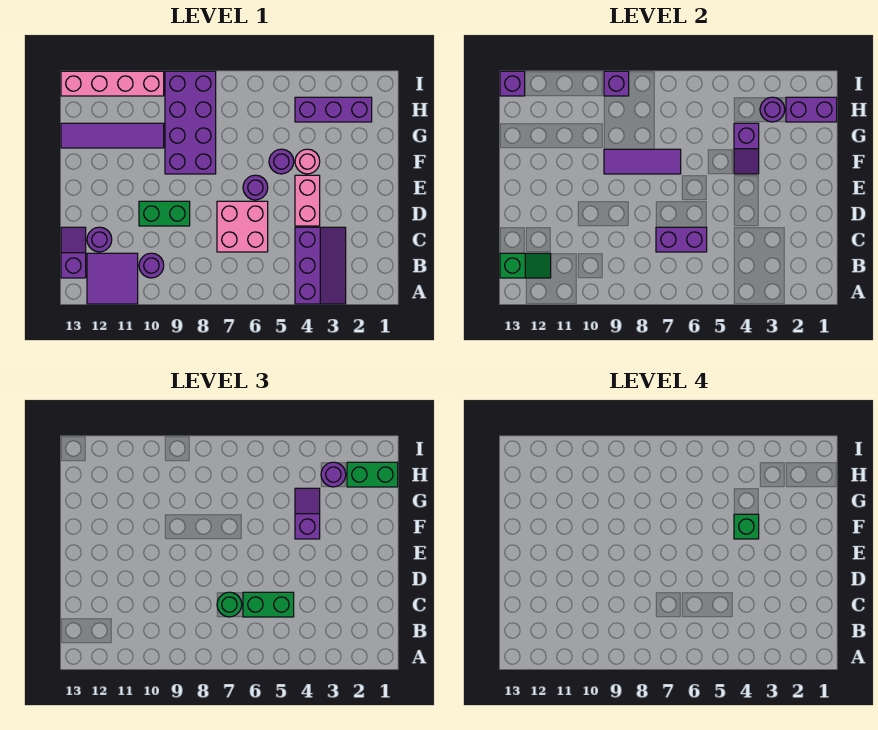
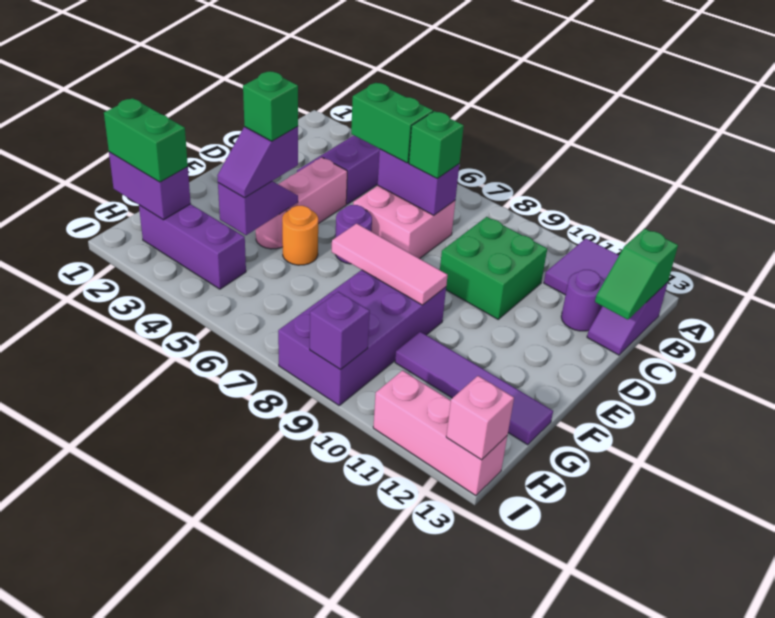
purple round brick B10 level 1 -> none
green slope B12:B13 level 2 top 13 -> green slope B13:C13 level 2 top B
green round brick C7 level 3 -> green brick C7 level 3
green brick D9:D10 level 1 -> green brick C9:D10 level 1
purple round brick F5 level 1 -> orange round brick F5 level 1
purple tile F7:F9 level 2 -> pink tile F7:F9 level 2
purple round brick H3 level 2 -> none
purple round brick H3 level 3 -> none
pink brick I10:I13 level 1 -> pink brick I11:I13 level 1
purple brick I13 level 2 -> pink brick I13 level 2

